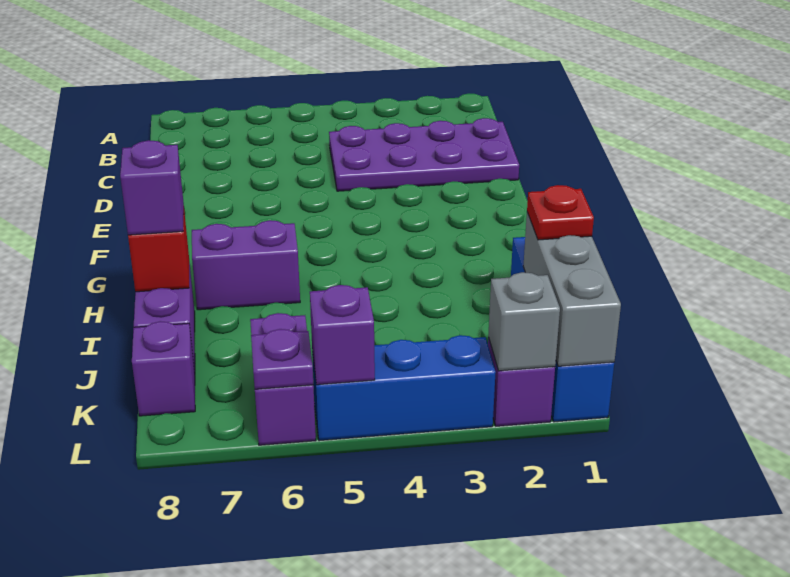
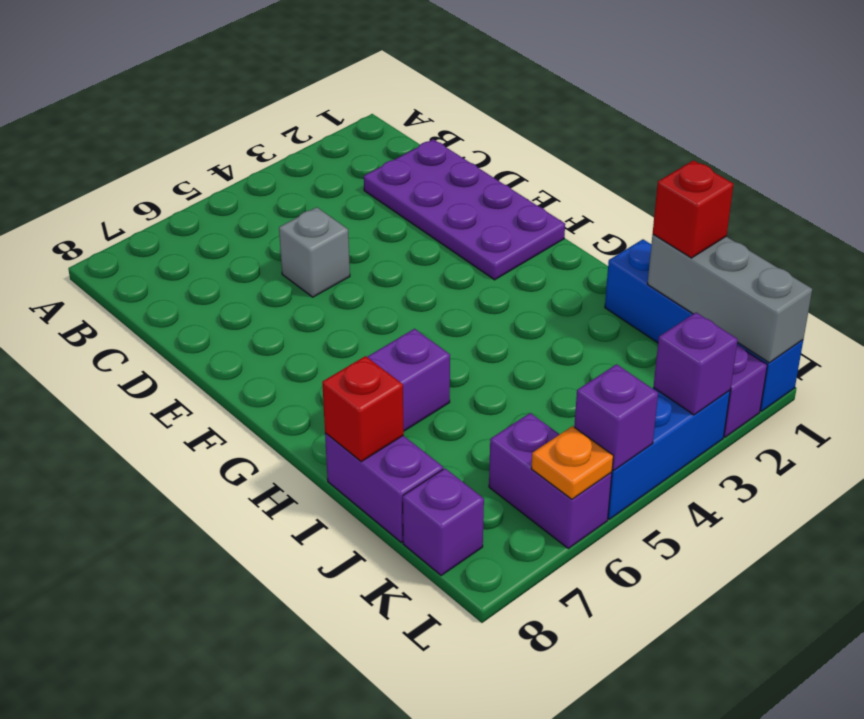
purple plate C1:D4 level 1 -> purple plate C1:F2 level 1
purple brick I8 level 3 -> purple brick L3 level 2
red plate J1 level 3 -> red brick J1 level 3
grey brick L2 level 2 -> grey brick D5 level 1
purple plate L6 level 2 -> orange plate L6 level 2

